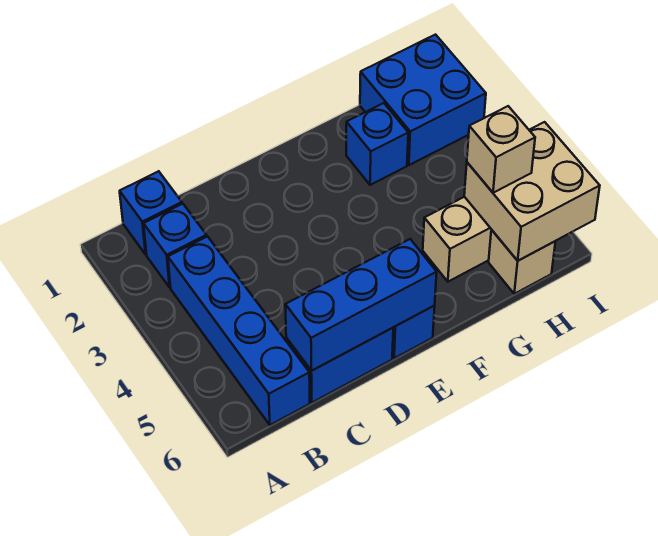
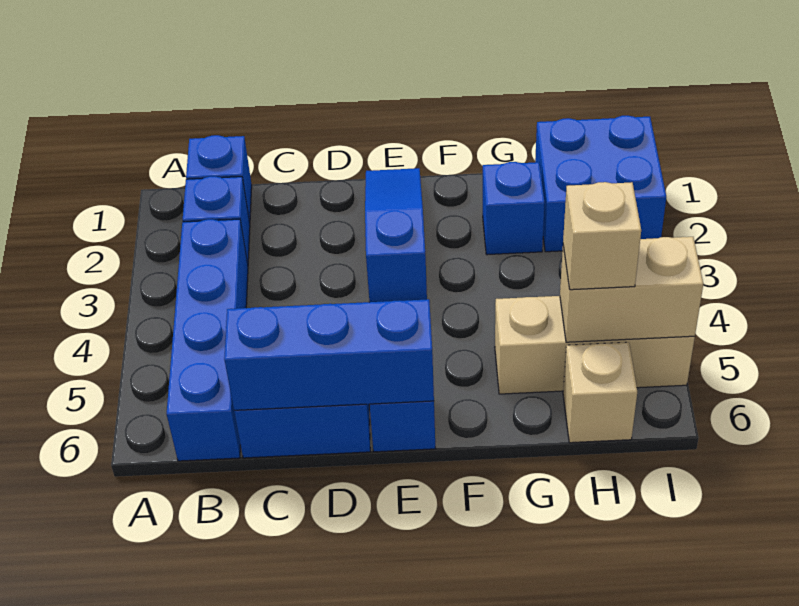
none -> blue slope E1:E3 level 1 top 3
tan brick H5:I6 level 2 -> tan brick H5:I5 level 2

